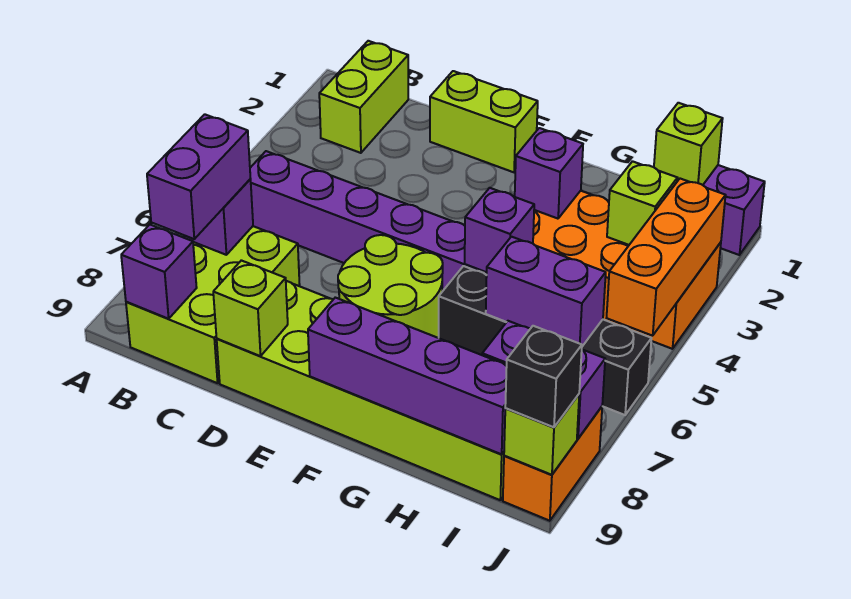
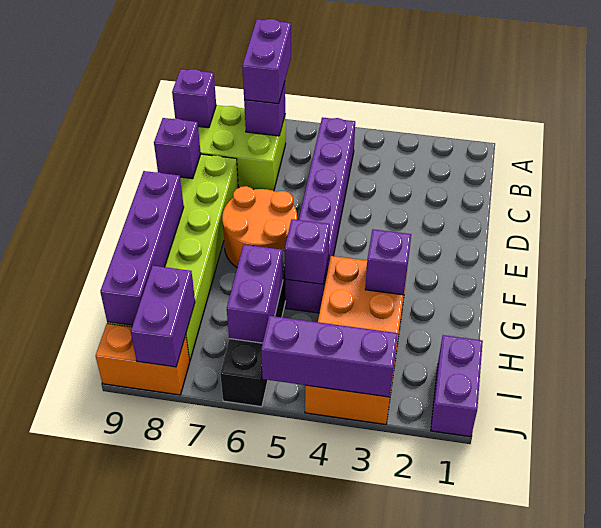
lime brick B1:B2 level 1 -> none
purple brick B7:B8 level 3 -> purple brick A7:B7 level 3
lime brick D1:E1 level 1 -> none
lime brick D9 level 2 -> purple brick D9 level 2
lime round brick E6:F7 level 1 -> orange round brick E6:F7 level 1
lime brick I1 level 2 -> none
lime brick I3 level 2 -> none
orange brick J3:J5 level 2 -> purple brick J3:J5 level 2
lime brick J9 level 2 -> none
black brick J9 level 3 -> none

